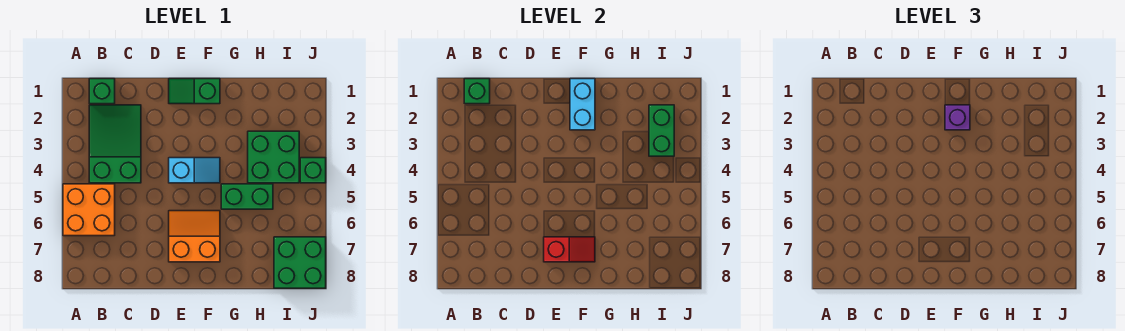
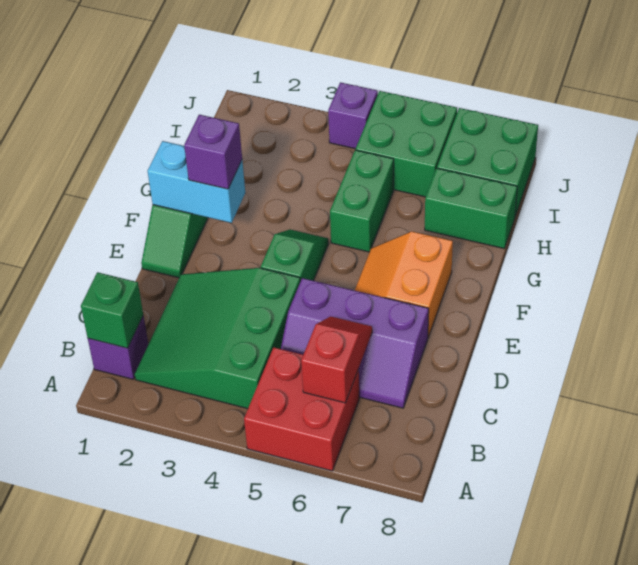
orange brick A5:B6 level 1 -> red brick A5:B6 level 1
green brick B1 level 1 -> purple brick B1 level 1
green slope B2:C4 level 1 top 4 -> green slope B2:D4 level 1 top 4
none -> purple slope C5:D7 level 1 top D
cyan slope E4:F4 level 1 top E -> green slope E4:F4 level 1 top E
red slope E7:F7 level 2 top E -> red slope B6:C6 level 2 top B
green brick H3:I4 level 1 -> green brick I5:J6 level 1
green brick I2:I3 level 2 -> green brick H7:H8 level 1
green brick J4 level 1 -> purple brick J4 level 1

